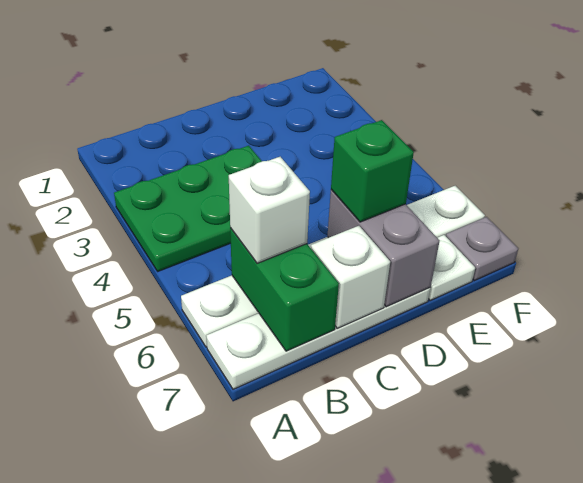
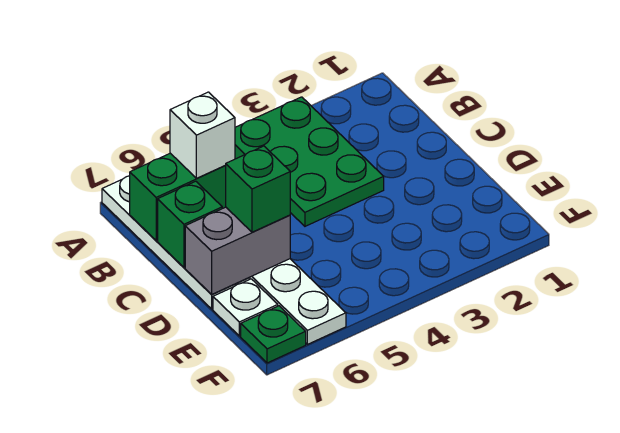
white brick C7 level 2 -> green brick C7 level 2
grey plate F7 level 1 -> green plate F7 level 1

